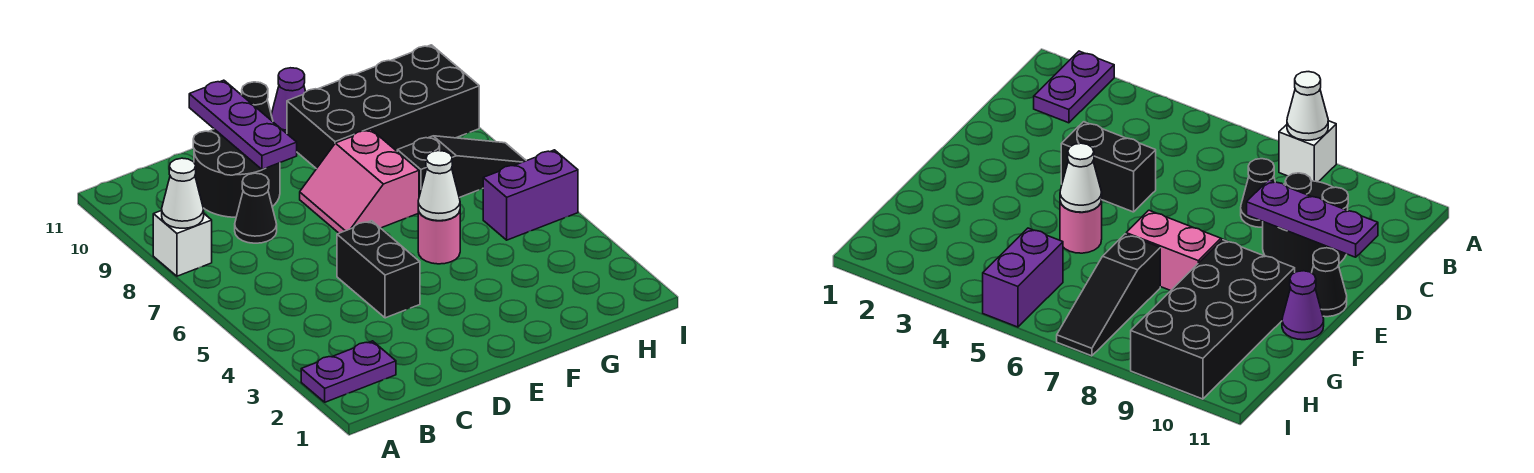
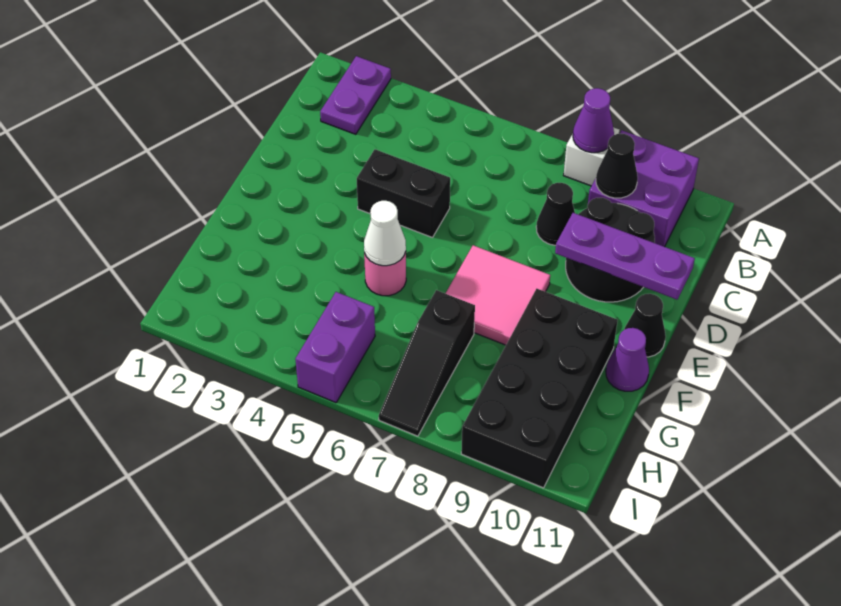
white cone A8 level 2 -> purple cone A8 level 2
none -> purple brick A9:B10 level 1
none -> black cone B9 level 2
pink slope E7:F8 level 1 top F -> pink tile E7:F8 level 1

